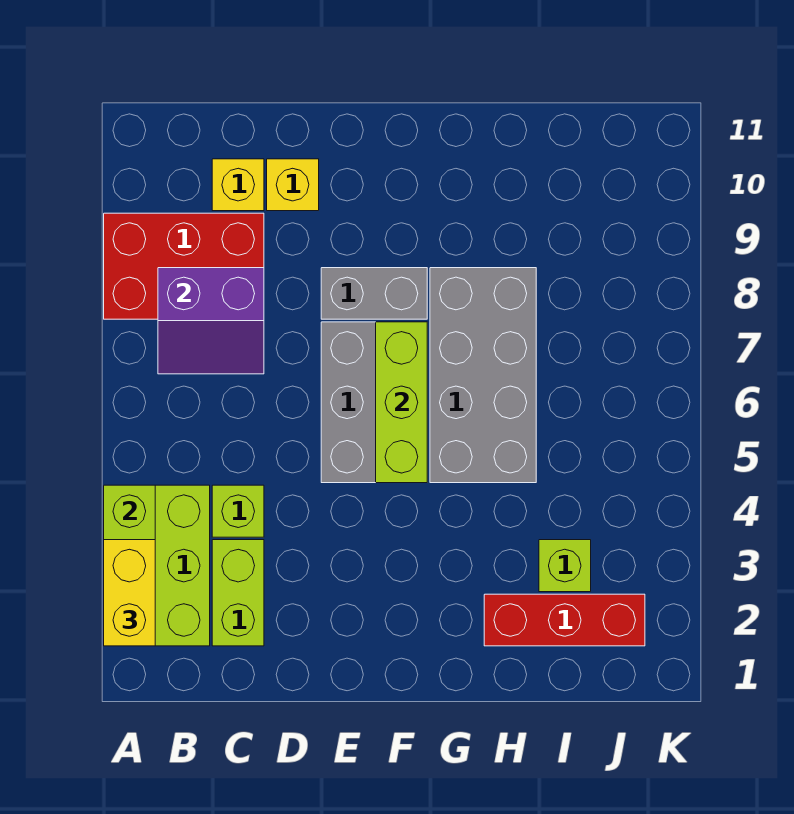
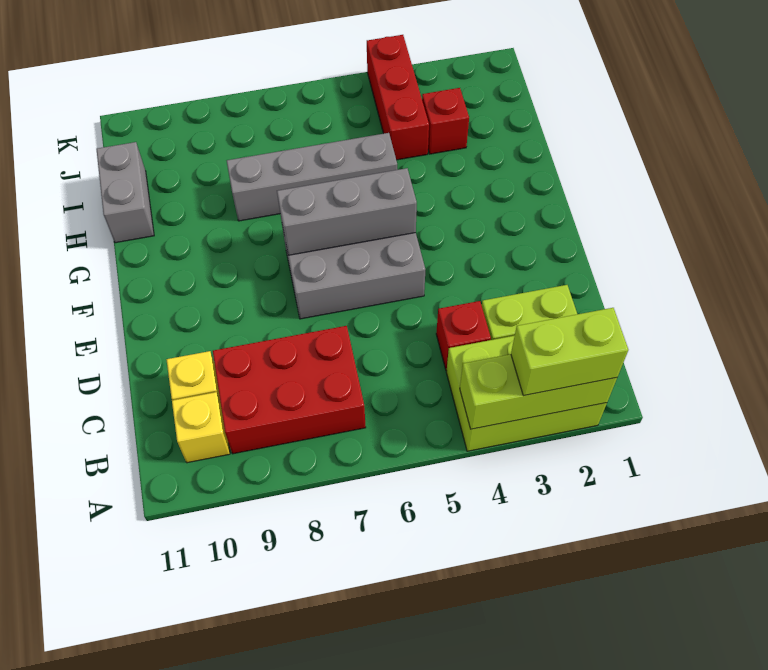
yellow brick A2:A3 level 3 -> lime brick A2:A3 level 3
red brick A8:C9 level 1 -> red brick B7:C9 level 1
purple slope B7:C8 level 2 top 8 -> none
lime brick C4 level 1 -> red brick C4 level 1
yellow brick D10 level 1 -> yellow brick B10 level 1
grey brick E8:F8 level 1 -> grey brick H11:I11 level 1
lime brick F5:F7 level 2 -> grey brick F5:F7 level 2
grey brick G5:H8 level 1 -> grey brick H5:H8 level 1
red brick H2:J2 level 1 -> red brick I4:K4 level 1
lime brick I3 level 1 -> red brick I3 level 1

